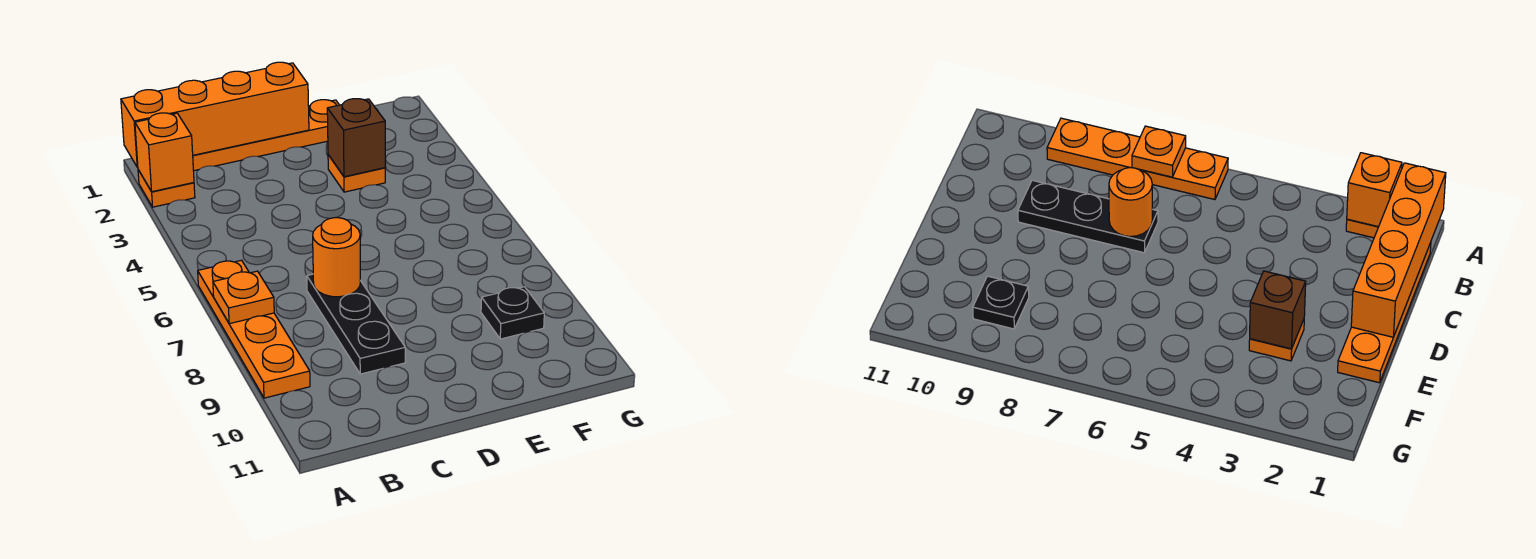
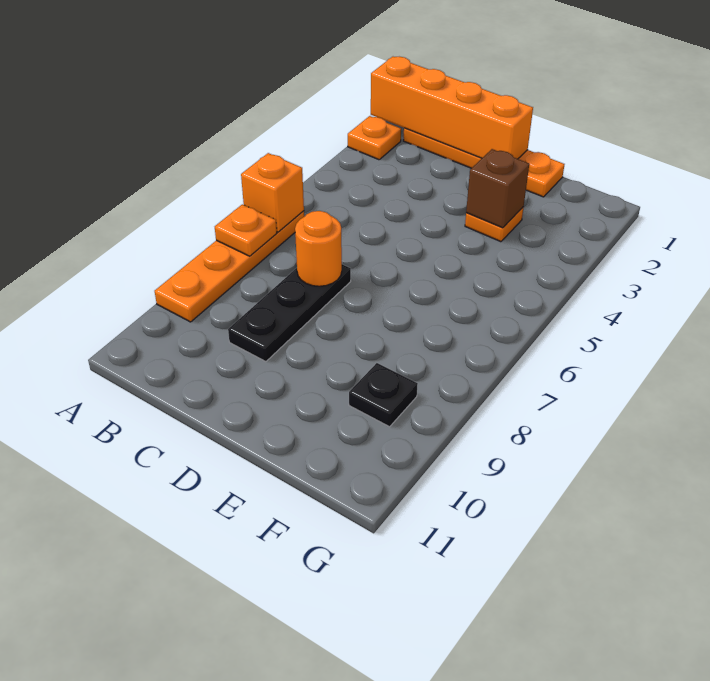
orange brick A2 level 2 -> orange brick A6 level 2

